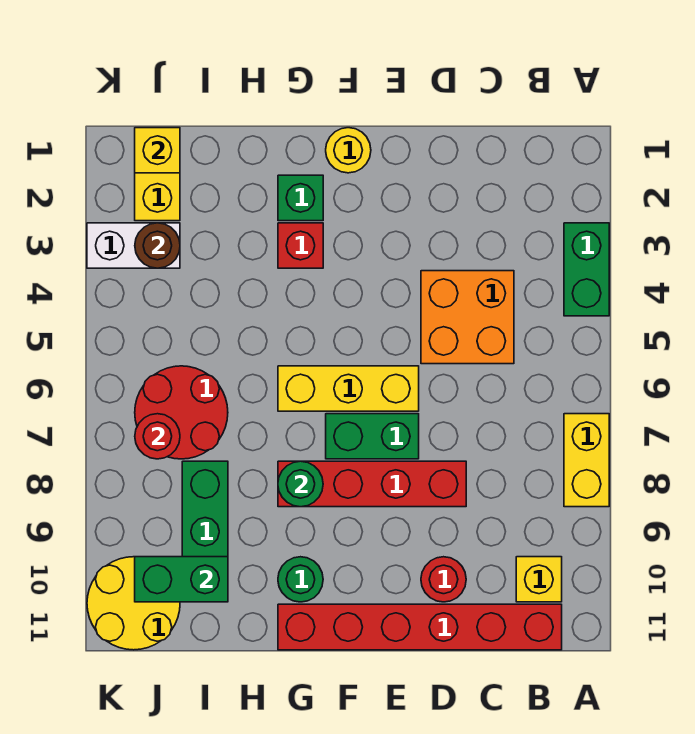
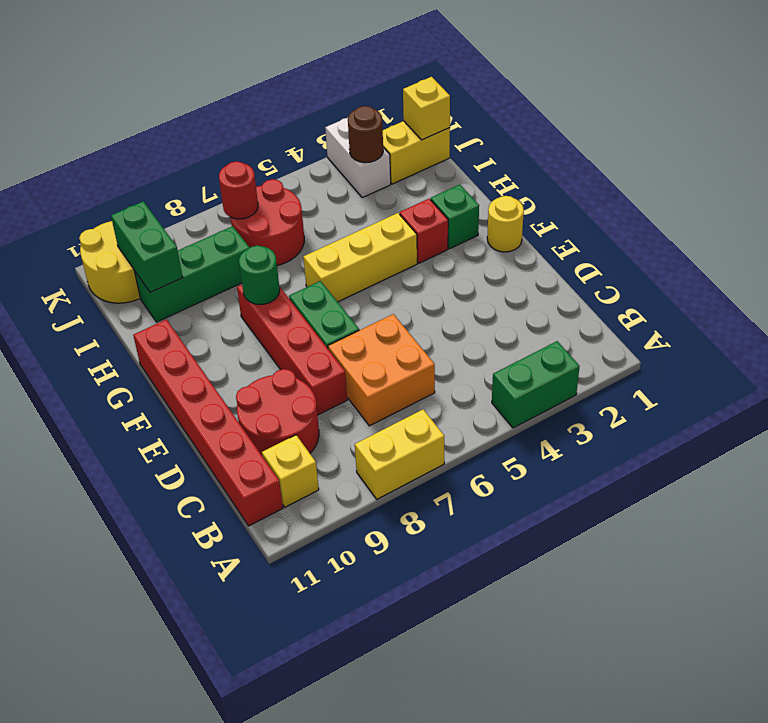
orange brick C4:D5 level 1 -> orange brick C6:D7 level 1
red round brick D10 level 1 -> red round brick C9:D10 level 1
yellow brick E6:G6 level 1 -> yellow brick G4:G6 level 1
green round brick G10 level 1 -> none

